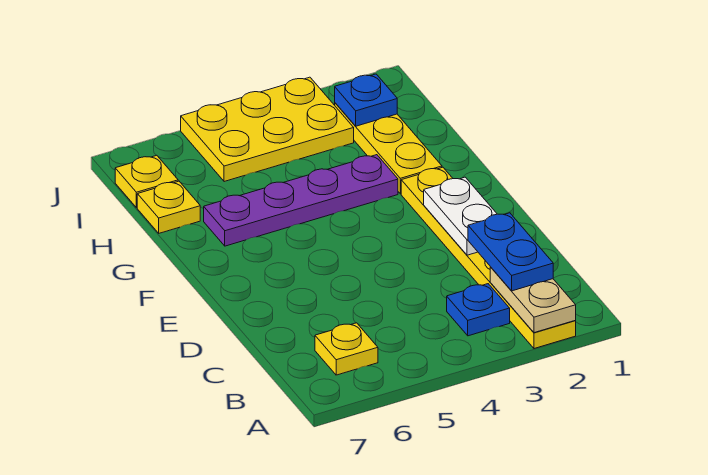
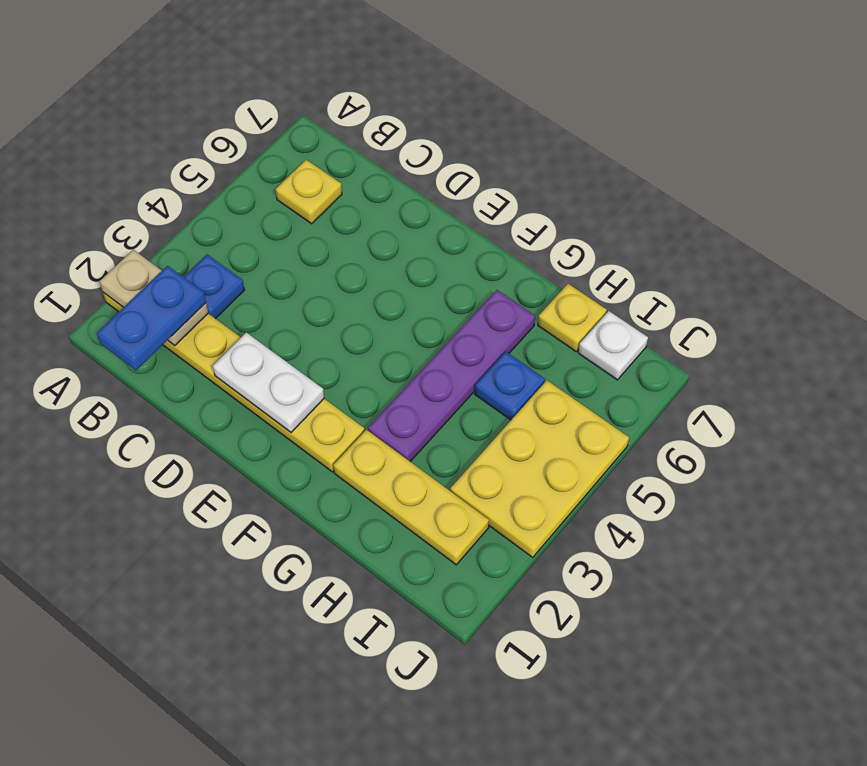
blue plate B2:C2 level 3 -> blue plate B1:B2 level 3
blue plate I2 level 2 -> blue plate H5 level 1
yellow plate I7 level 1 -> white plate I7 level 1

